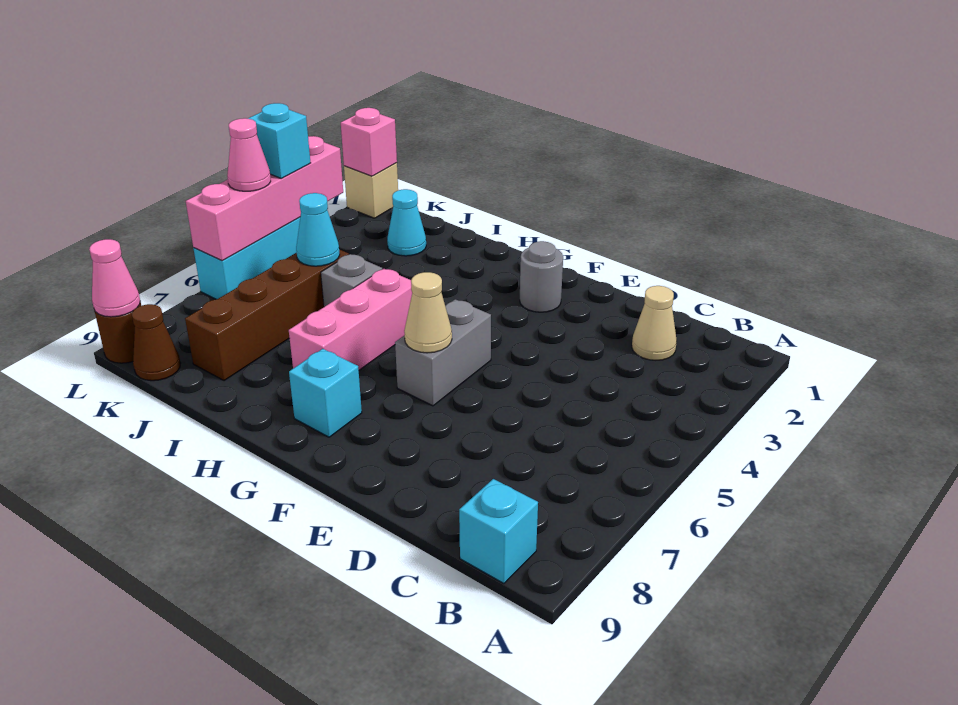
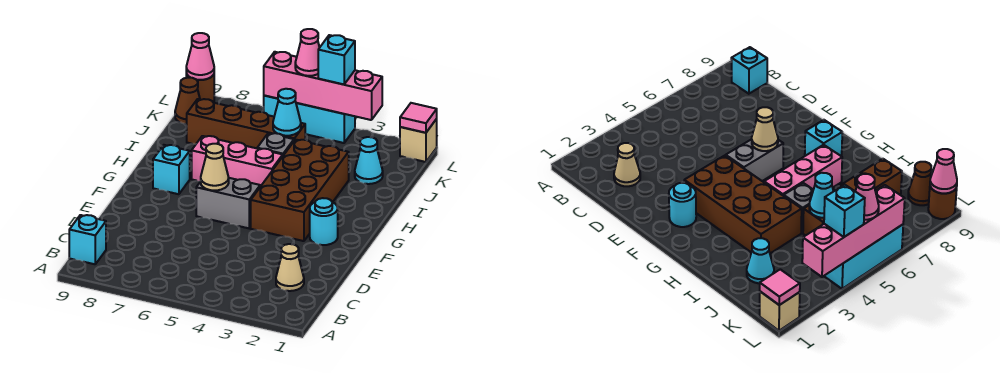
grey round brick F2 level 1 -> cyan round brick F2 level 1
none -> brown brick F3:I4 level 1
pink brick L1 level 2 -> pink tile L1 level 2

